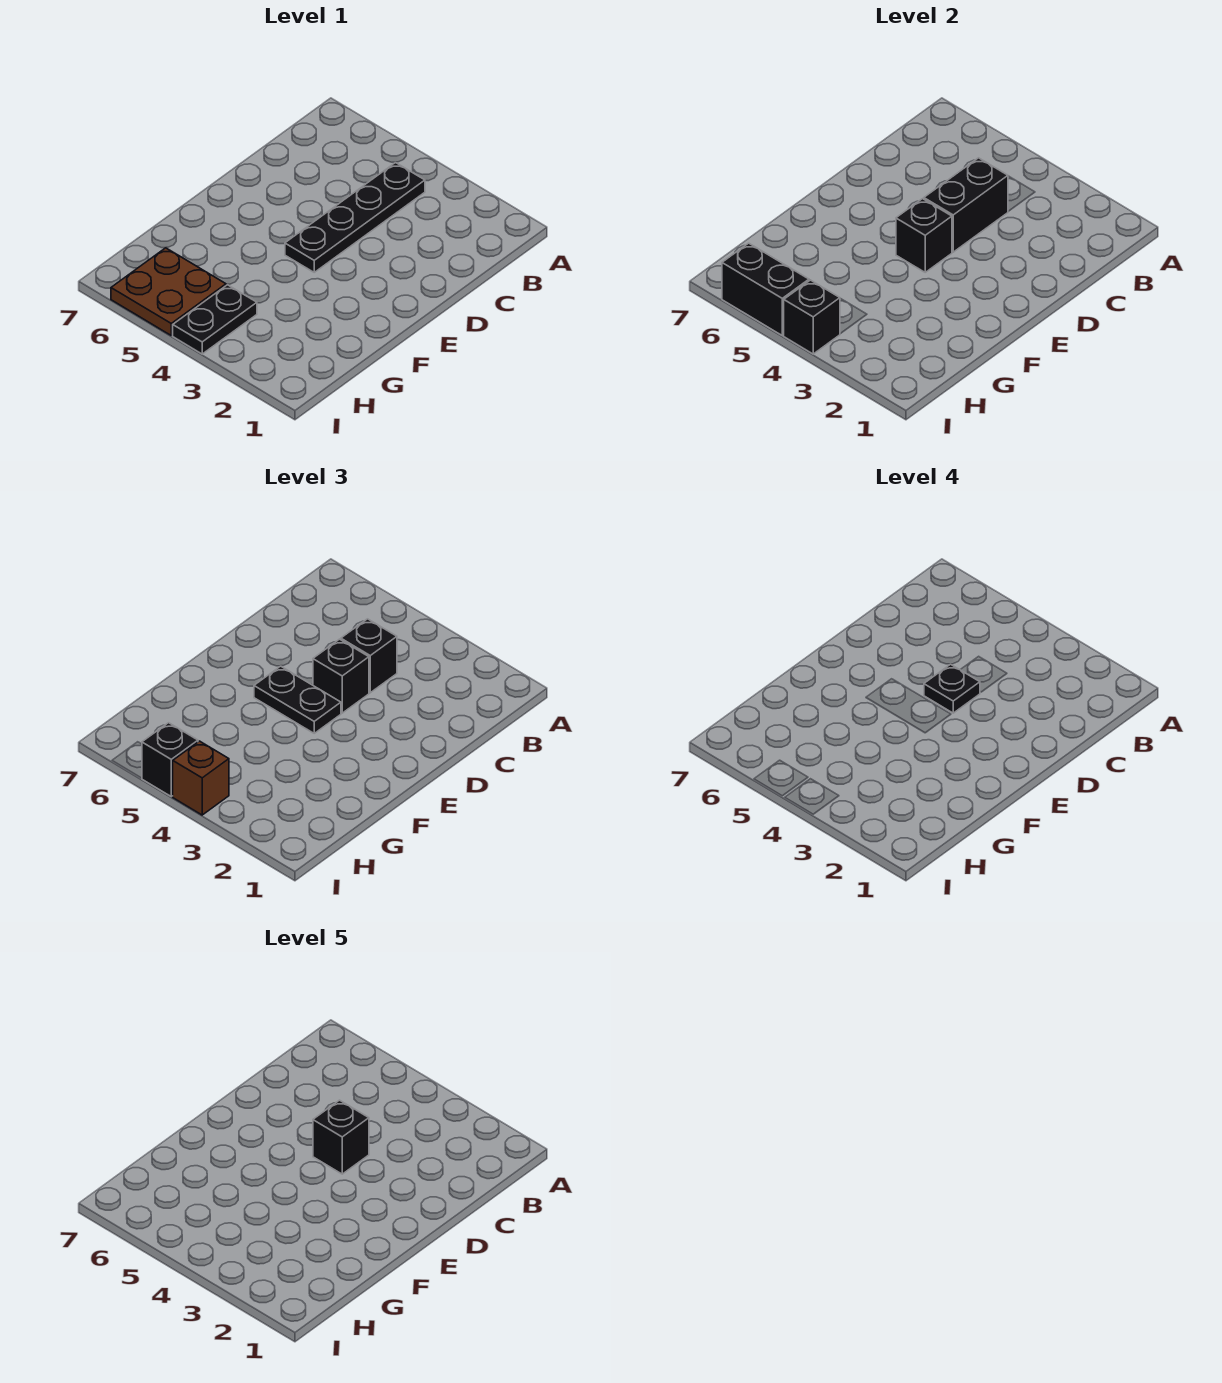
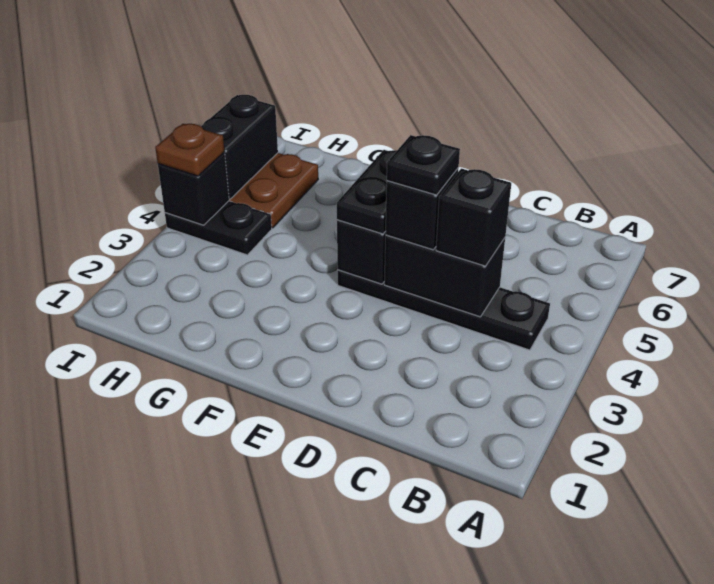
black brick D4 level 5 -> none
brown brick I4 level 3 -> brown plate I4 level 3
black brick I5 level 3 -> none

